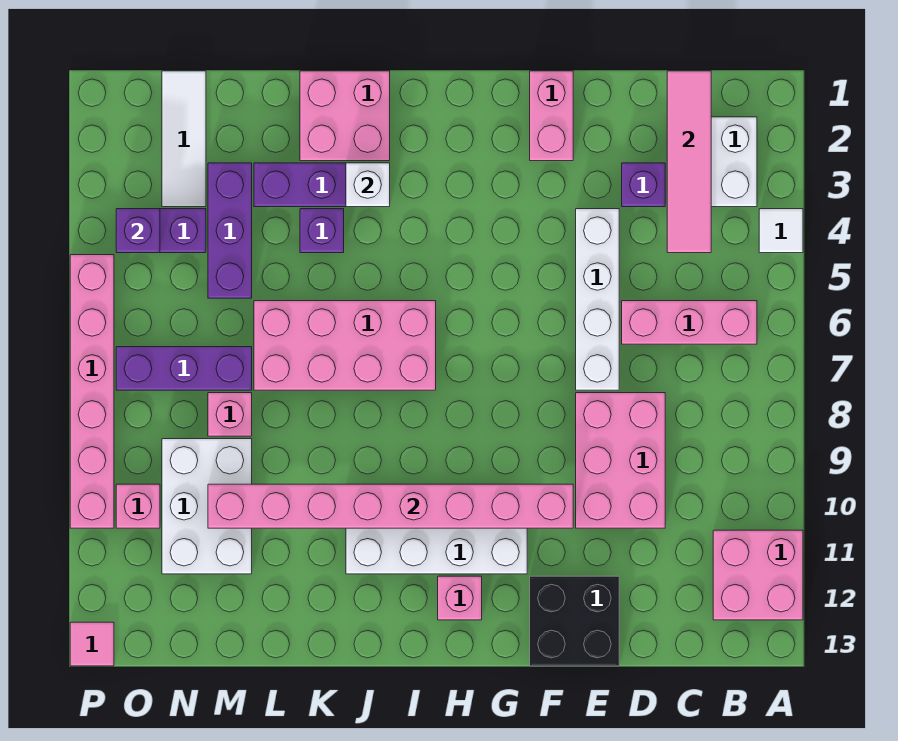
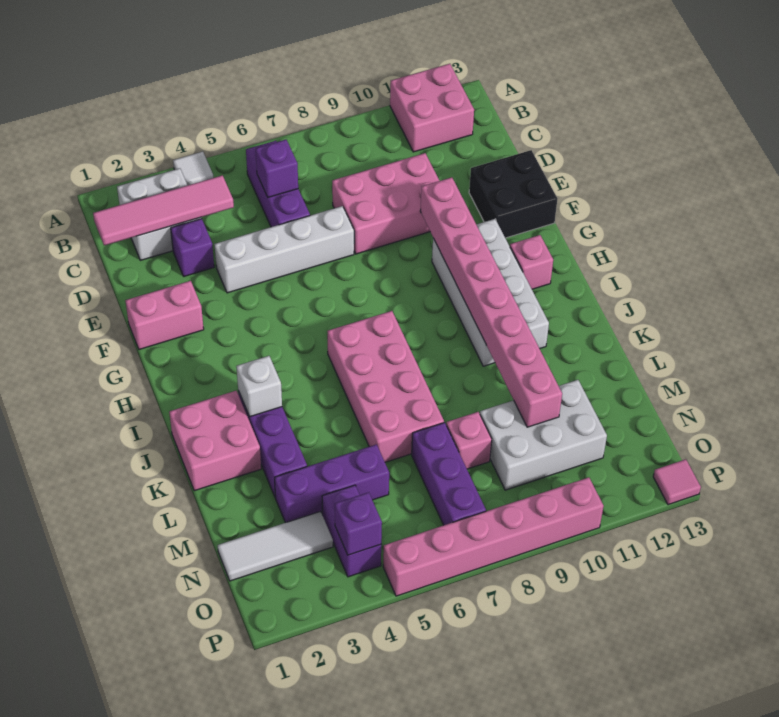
pink brick B6:D6 level 1 -> purple brick B6:D6 level 1
purple brick K4 level 1 -> purple brick C6 level 2
pink brick O10 level 1 -> none

